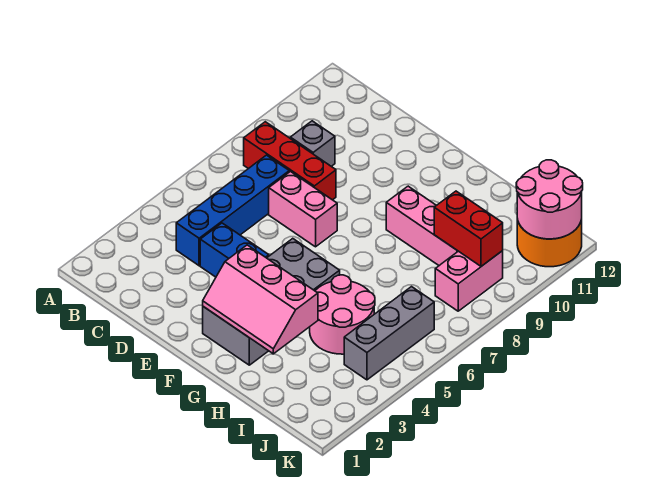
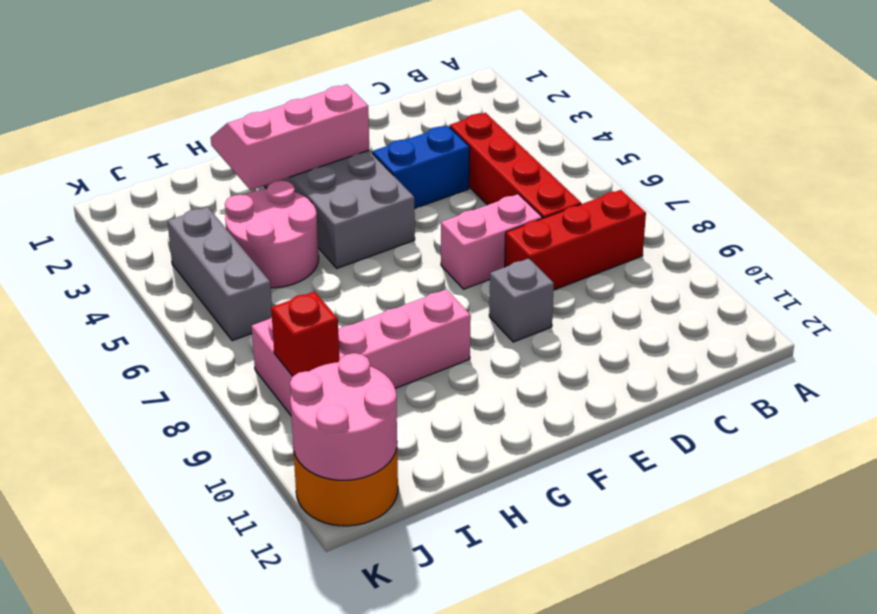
blue brick C4:C7 level 1 -> red brick C4:C7 level 1
grey brick C9 level 1 -> grey brick E9 level 1
red brick I9:J9 level 2 -> red brick J9 level 2

